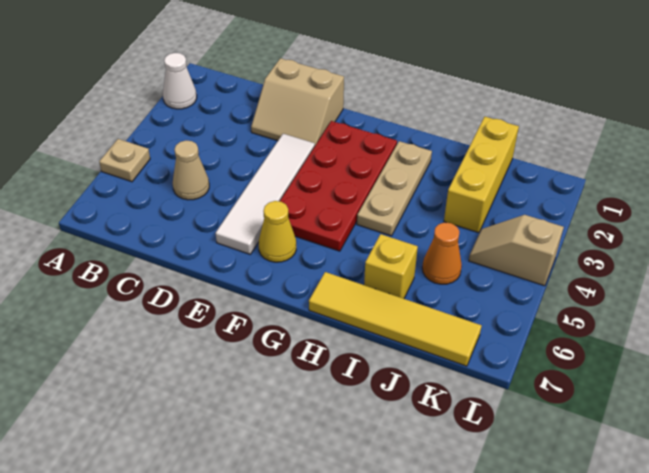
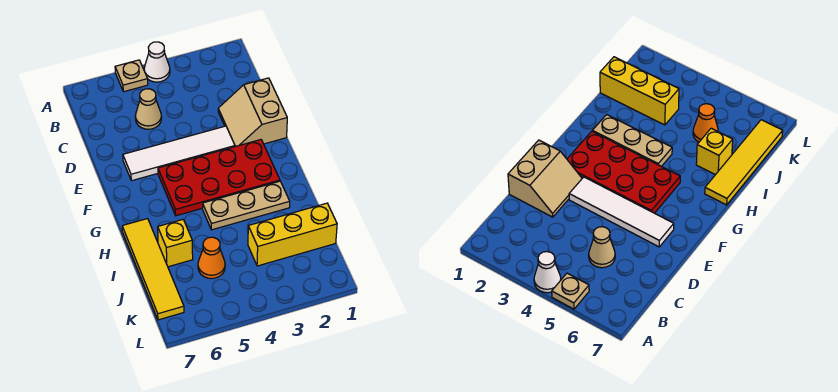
white cone A2 level 1 -> white cone A4 level 1
yellow cone F6 level 1 -> none
tan slope K4:L4 level 1 top L -> none

